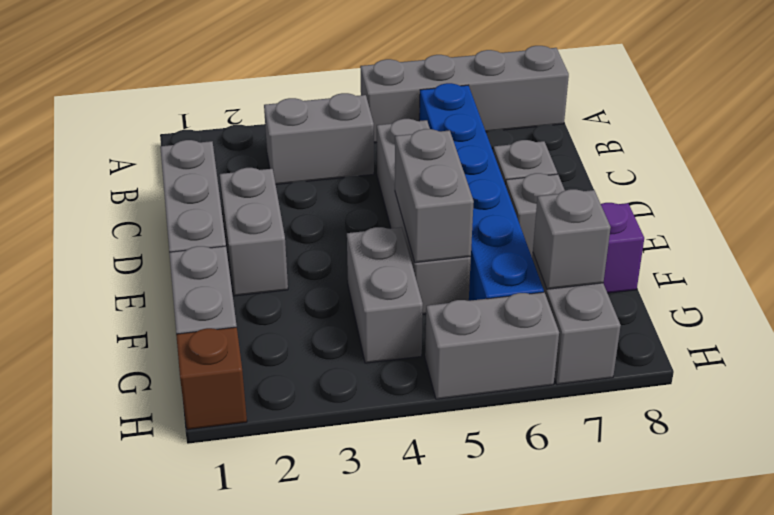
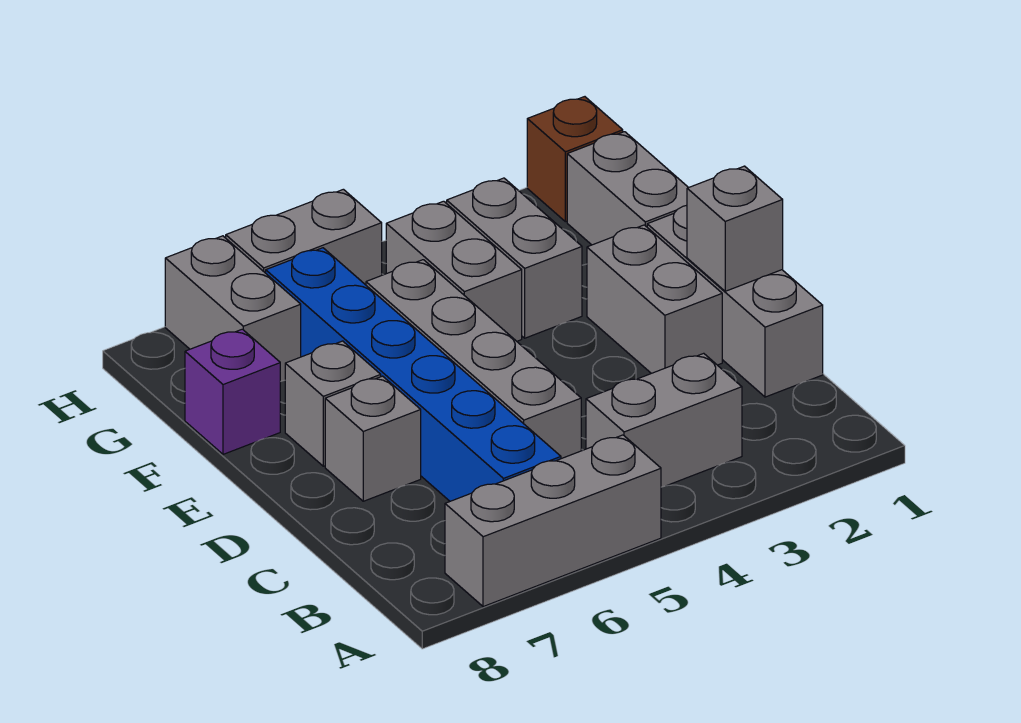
grey brick A5:A8 level 1 -> grey brick A5:A7 level 1
grey brick E5:F5 level 2 -> grey brick F3:G3 level 1
grey brick G7 level 2 -> grey brick D1 level 2

